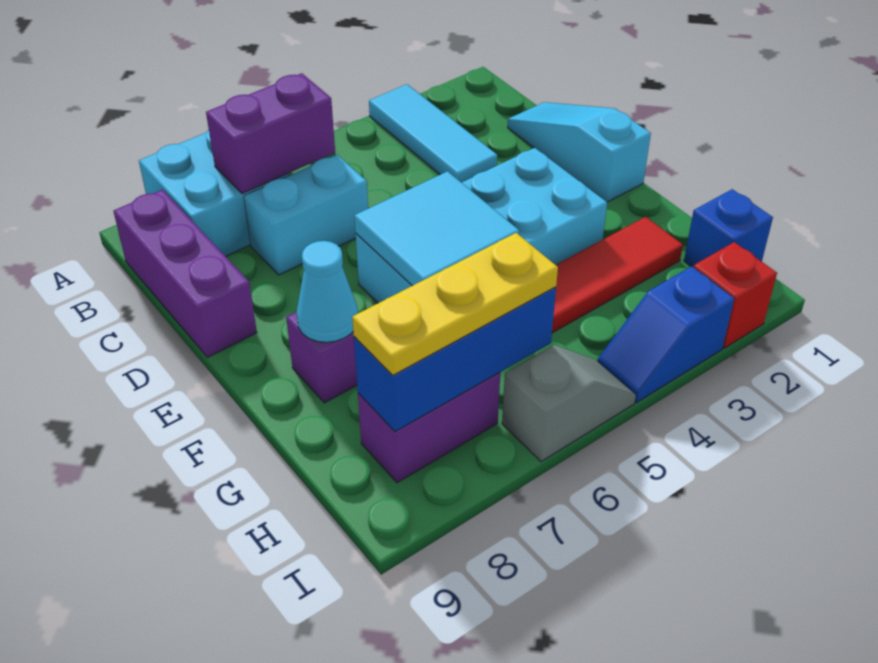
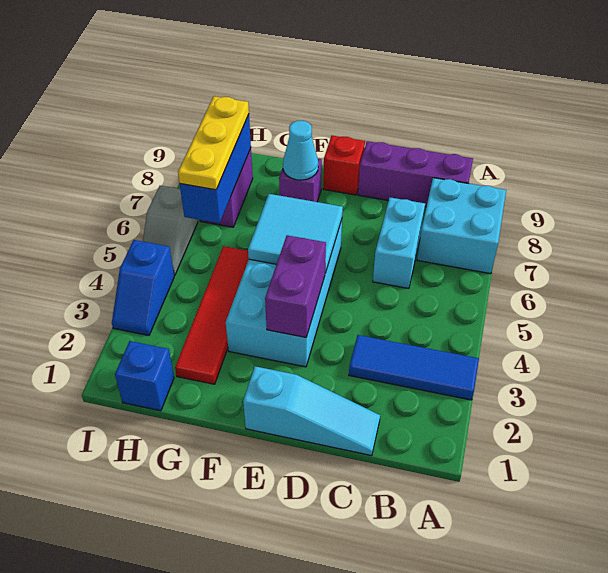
cyan tile A3:C3 level 1 -> blue tile A3:C3 level 1
purple brick B6:B7 level 2 -> purple brick E3:E4 level 2
red brick I2 level 1 -> red brick E9 level 1
blue slope I3:I4 level 1 top 3 -> blue slope I3:I4 level 1 top 4

